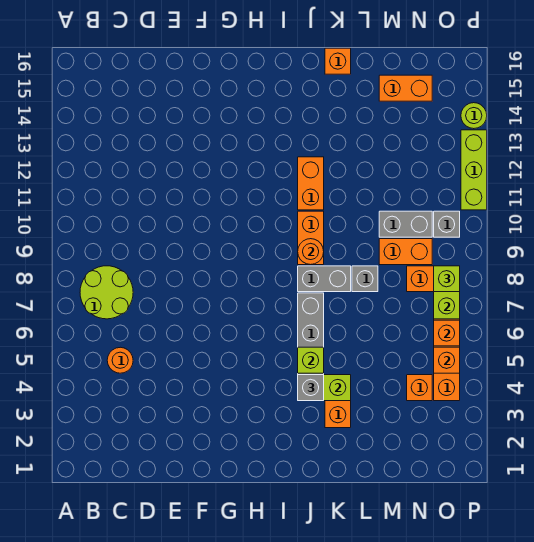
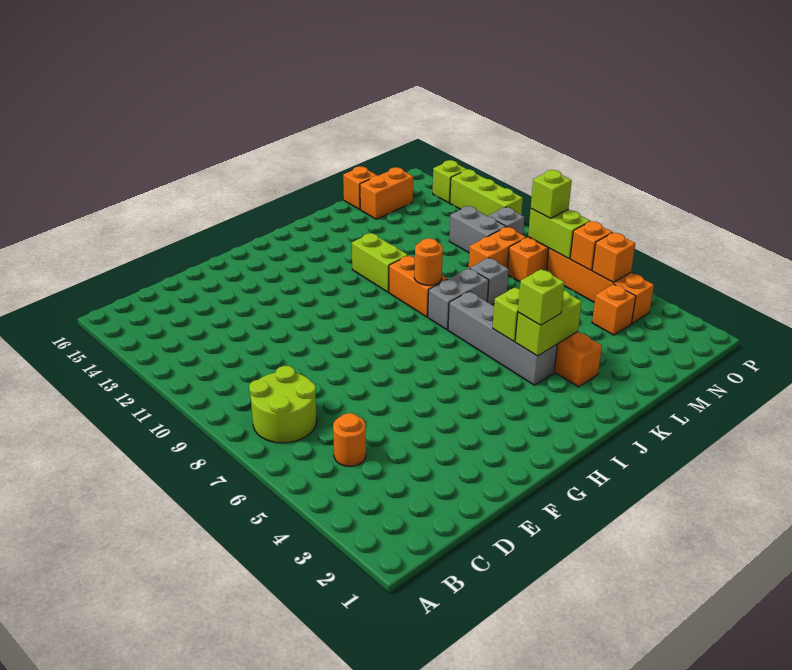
grey brick J4 level 3 -> lime brick J4 level 3
orange brick J11:J12 level 1 -> lime brick J11:J12 level 1
orange brick K16 level 1 -> orange brick M16 level 1
grey brick M10:N10 level 1 -> grey brick N10:N11 level 1
lime round brick P14 level 1 -> lime brick P14 level 1

